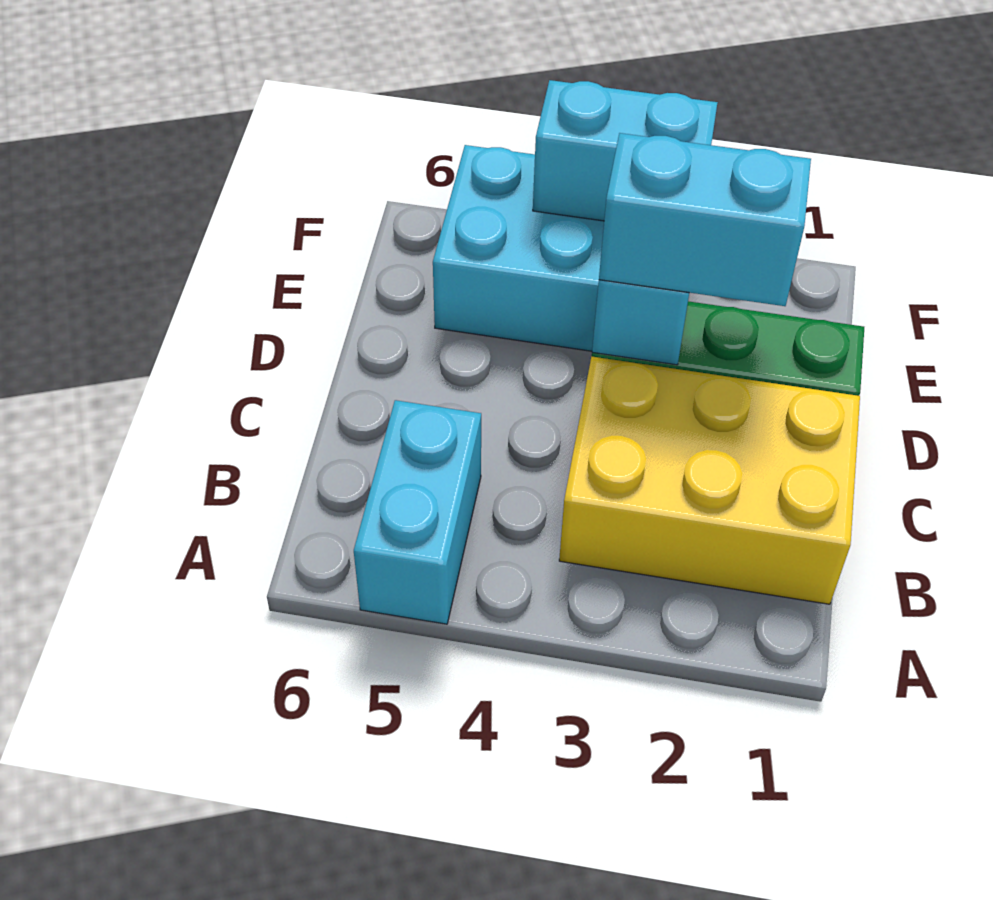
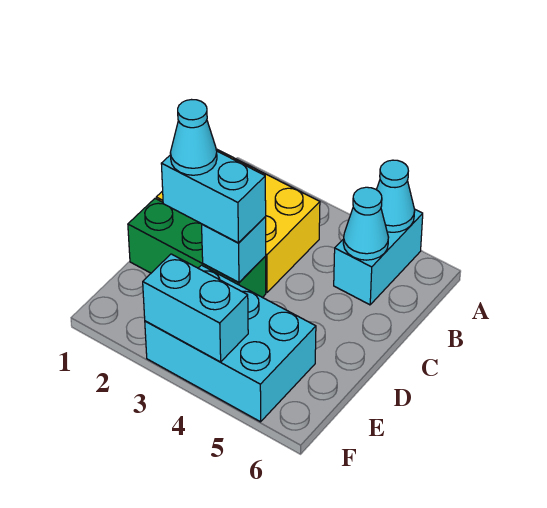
none -> cyan cone A5 level 2
none -> cyan cone B5 level 2
none -> cyan cone D2 level 4

